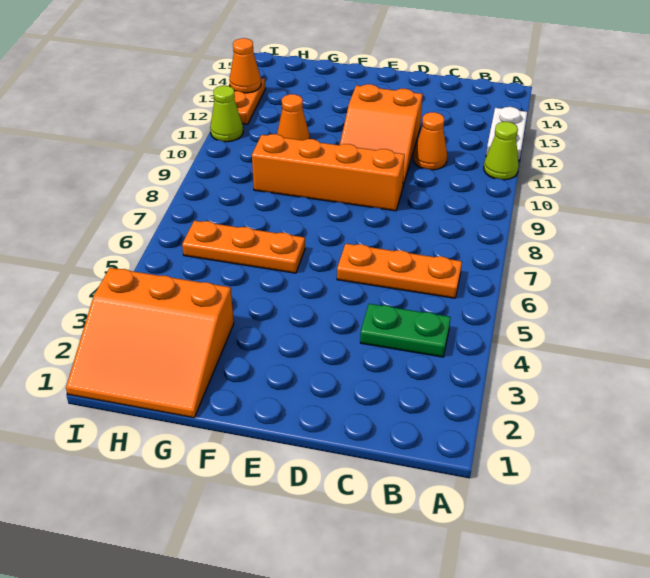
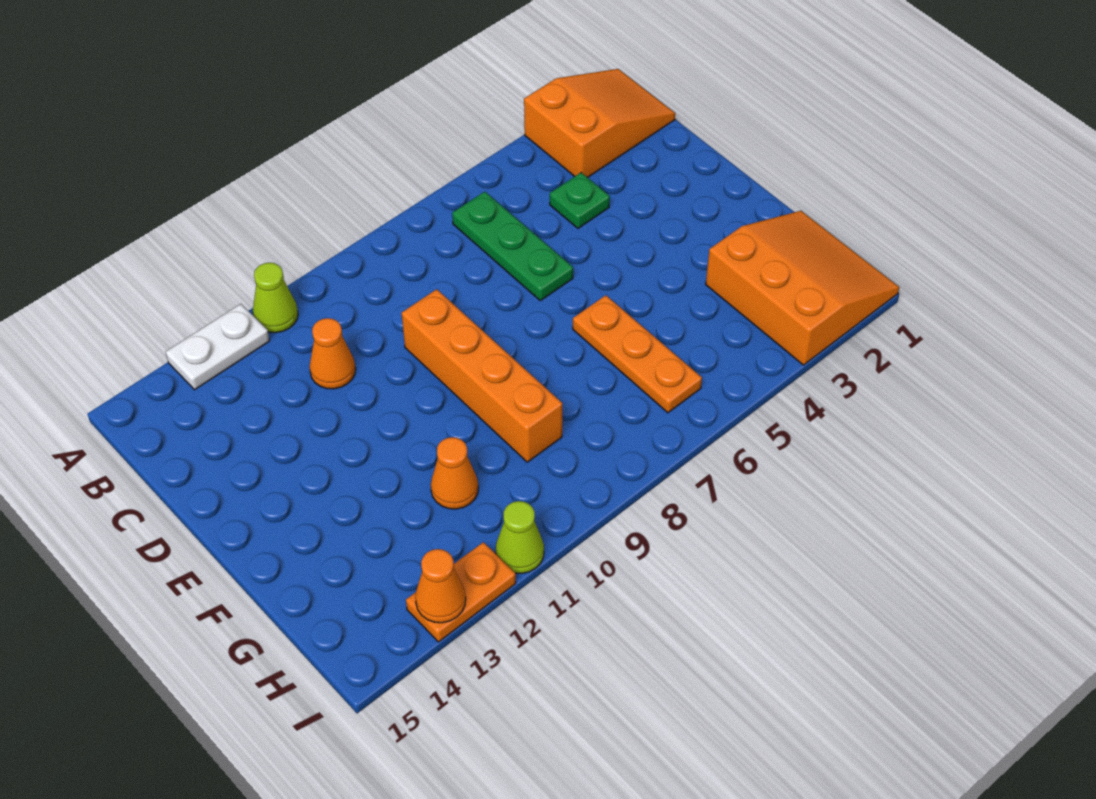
green plate B4:C4 level 1 -> green plate C4 level 1
orange plate B6:D6 level 1 -> green plate B6:D6 level 1
orange slope D10:E12 level 1 top 12 -> orange slope A1:B3 level 1 top 3

